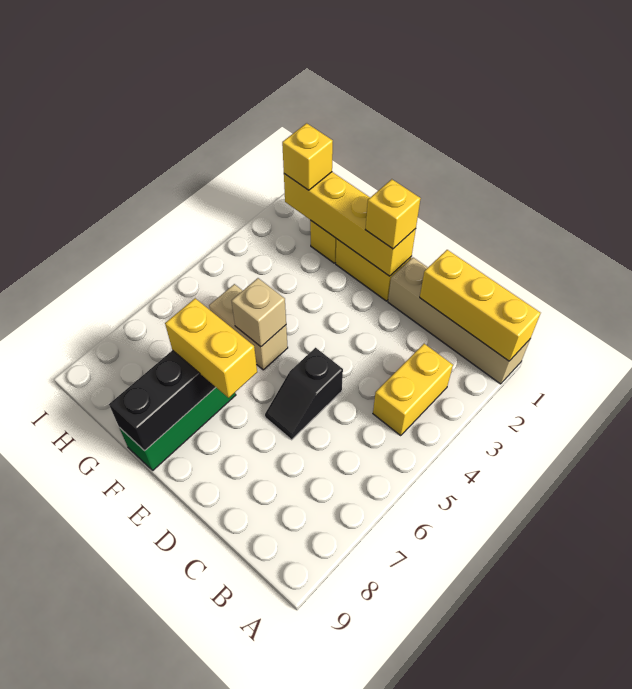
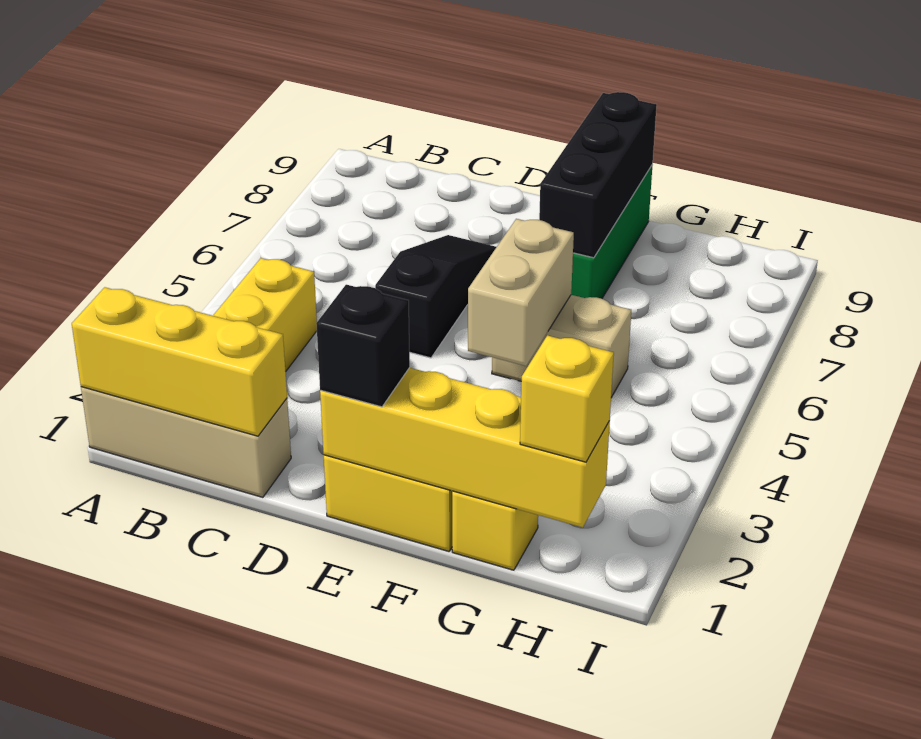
tan brick A1:D1 level 1 -> tan brick A1:C1 level 1
black slope D5:D6 level 1 top 5 -> black slope D5:D7 level 1 top 5
yellow brick E1 level 3 -> black brick E1 level 3
yellow brick E7:F7 level 3 -> none
tan brick F5 level 2 -> tan brick F4:F5 level 2

